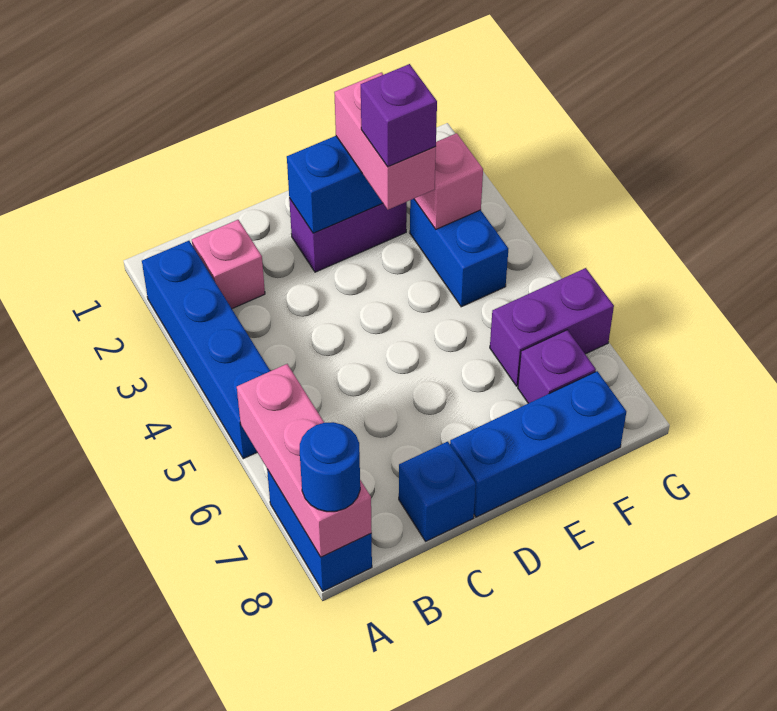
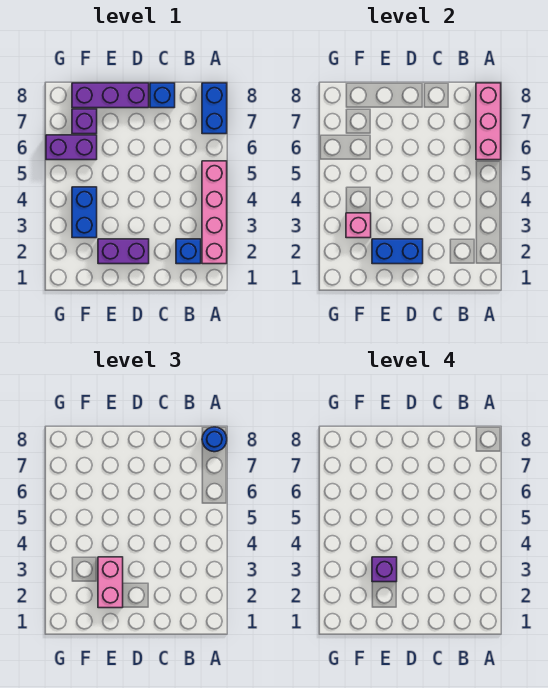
blue brick A2:A5 level 1 -> pink brick A2:A5 level 1
pink brick B2 level 1 -> blue brick B2 level 1
blue brick D8:F8 level 1 -> purple brick D8:F8 level 1

